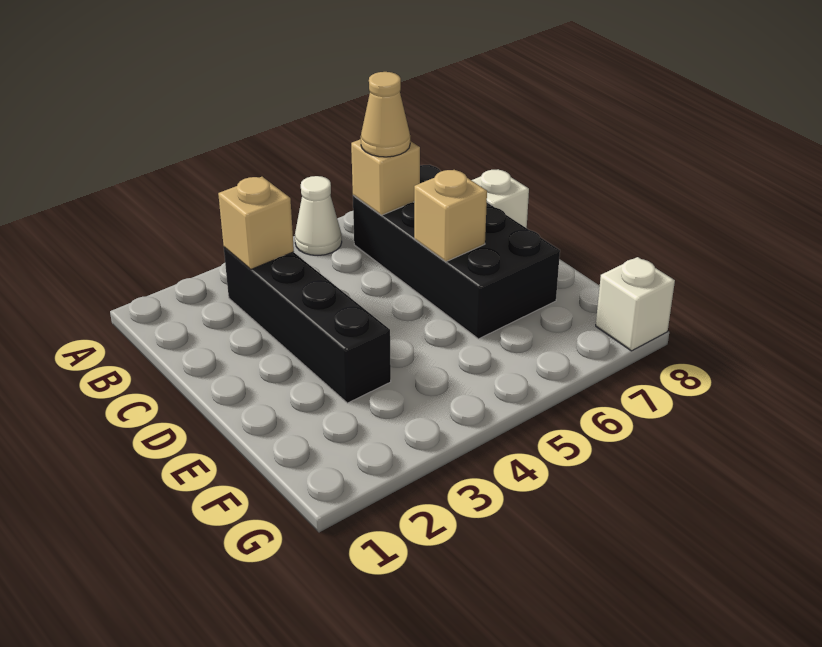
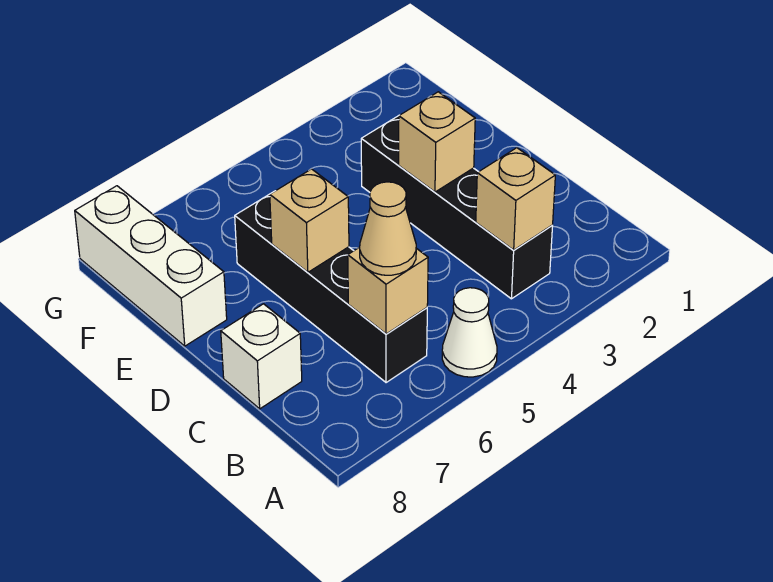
black brick B6:E7 level 1 -> black brick B6:E6 level 1
none -> tan brick D3 level 2
white brick G8 level 1 -> white brick E8:G8 level 1

